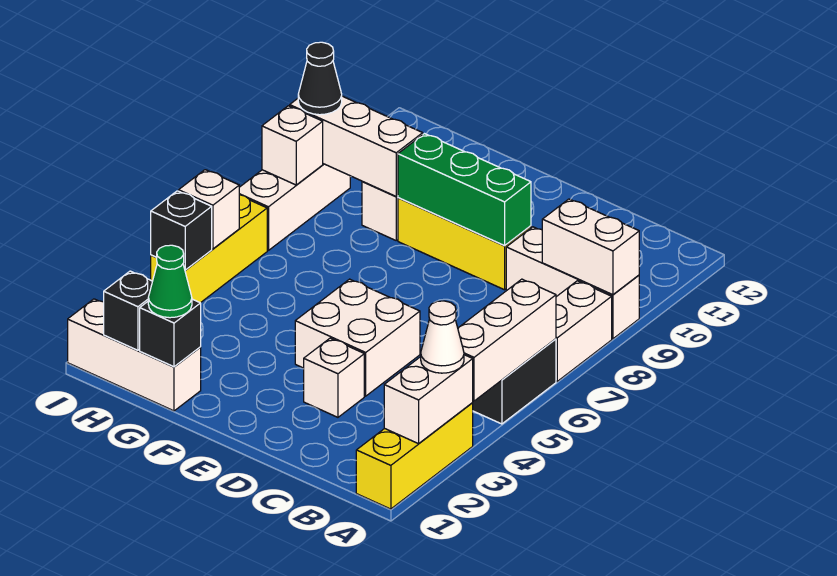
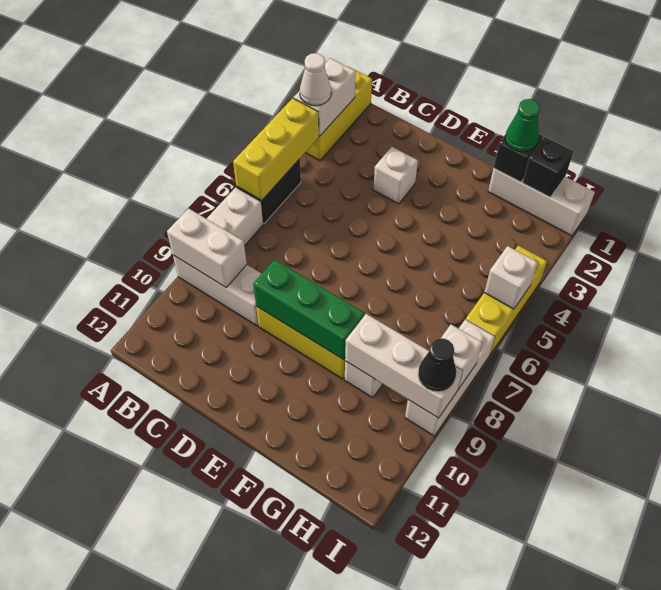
white brick A4:A6 level 2 -> yellow brick A4:A6 level 2
white brick D4:E5 level 1 -> none
black brick I4 level 2 -> none

